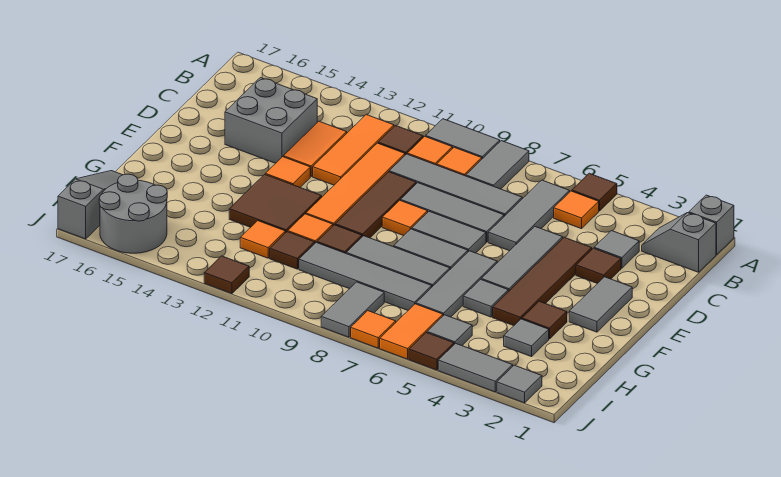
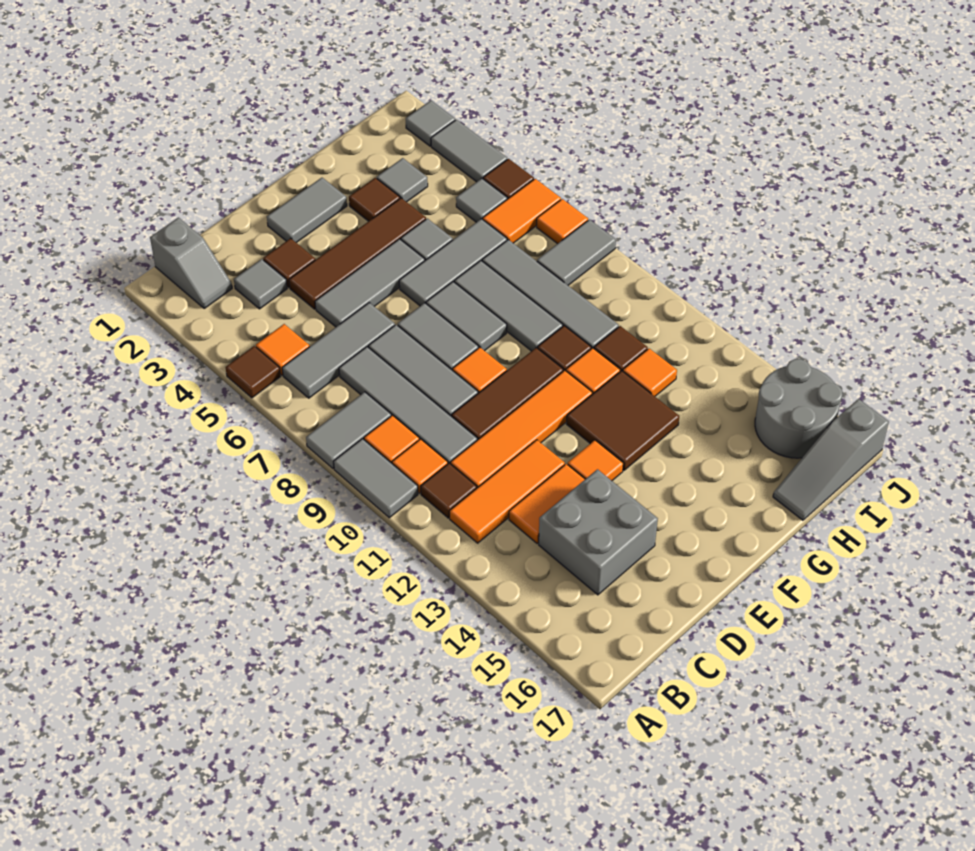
grey brick A1 level 1 -> none
brown tile J12 level 1 -> none

